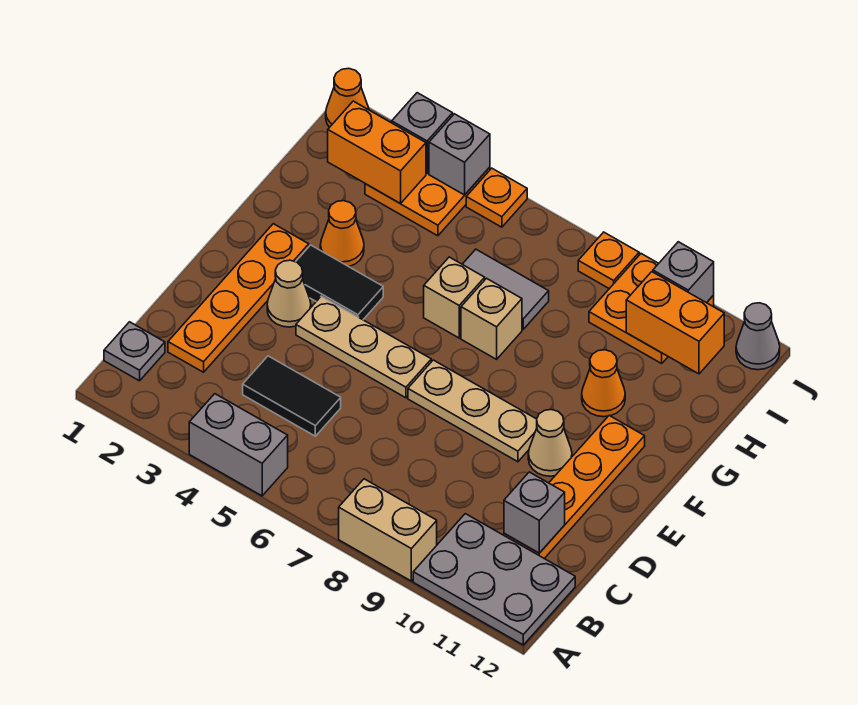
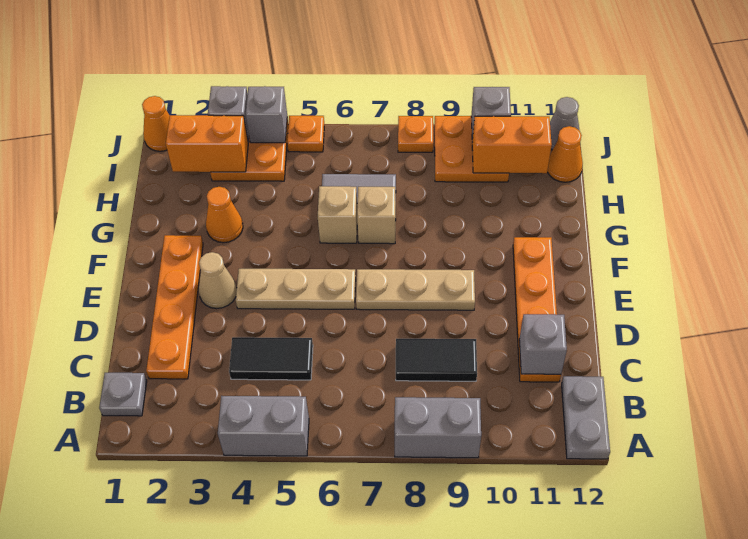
tan brick A8:A9 level 1 -> grey brick A8:A9 level 1
grey plate A10:B12 level 1 -> grey plate A12:B12 level 1
tan cone E10 level 1 -> none
black tile F3:F4 level 1 -> black tile C8:C9 level 1
orange cone G10 level 1 -> orange cone I12 level 1

